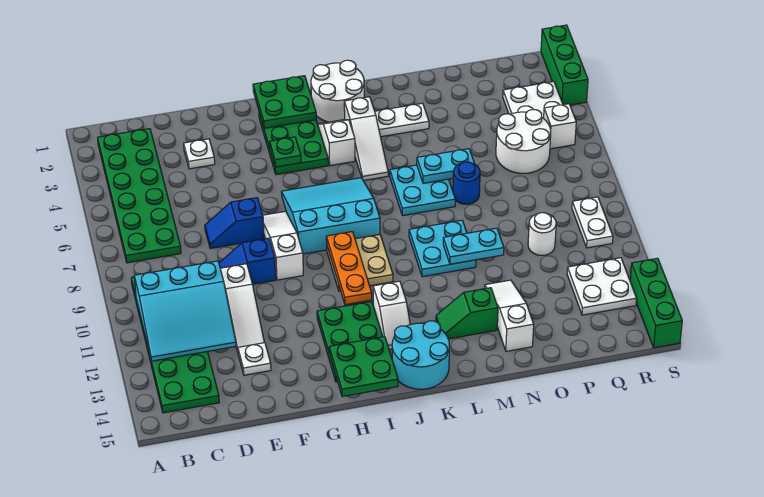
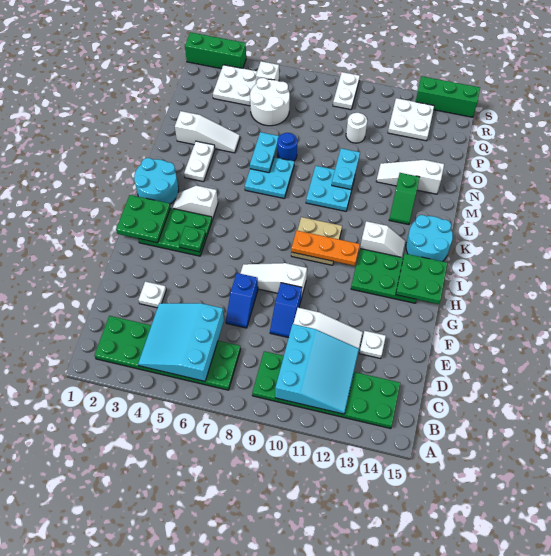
cyan slope H6:J8 level 1 top 8 -> cyan slope B4:D6 level 2 top 6
white round brick J1:K2 level 1 -> cyan round brick J1:K2 level 1
white slope K3:K5 level 1 top 3 -> white slope N2:N4 level 1 top 2
white plate R9:R10 level 1 -> white plate R9:S9 level 1

